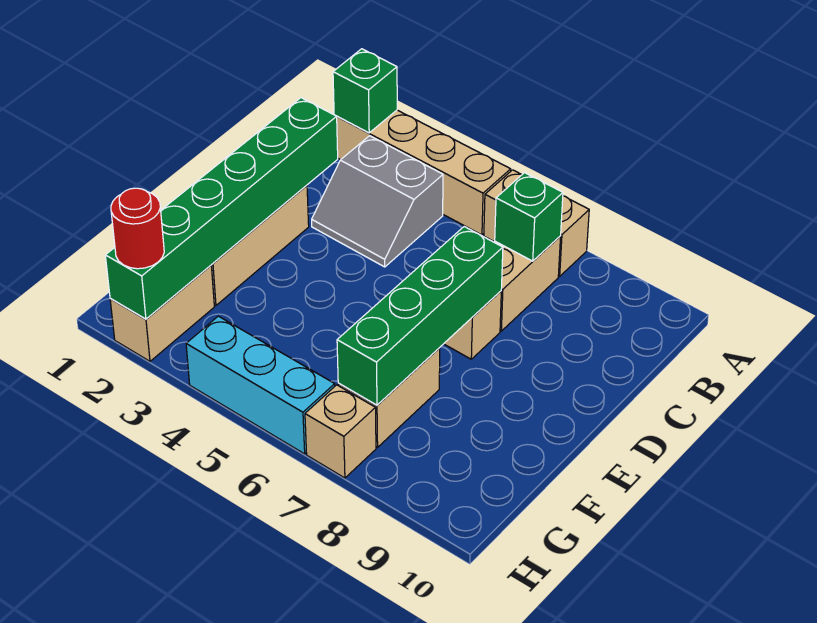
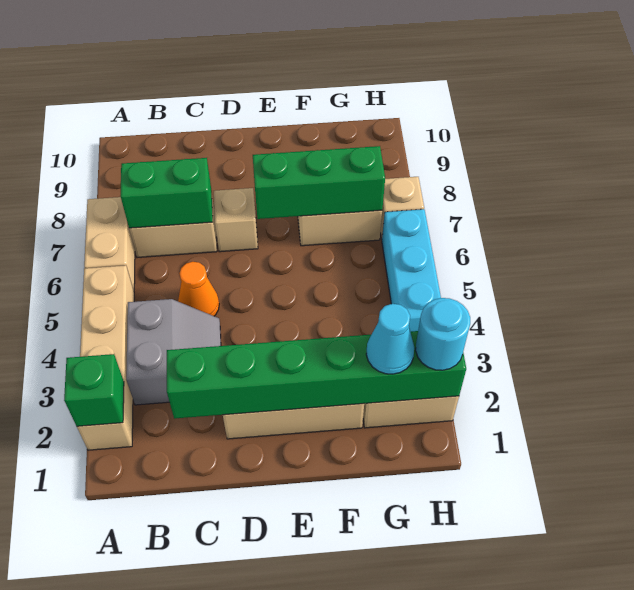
green brick B7 level 2 -> green brick B7:C7 level 2
none -> orange cone C5 level 1
green brick D7:G7 level 2 -> green brick E7:G7 level 2
none -> cyan cone G2 level 3
red round brick H2 level 3 -> cyan round brick H2 level 3

